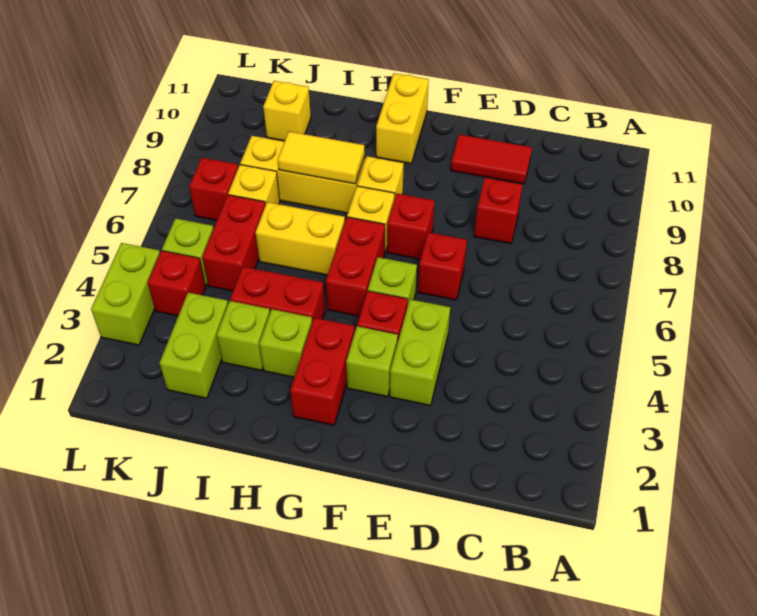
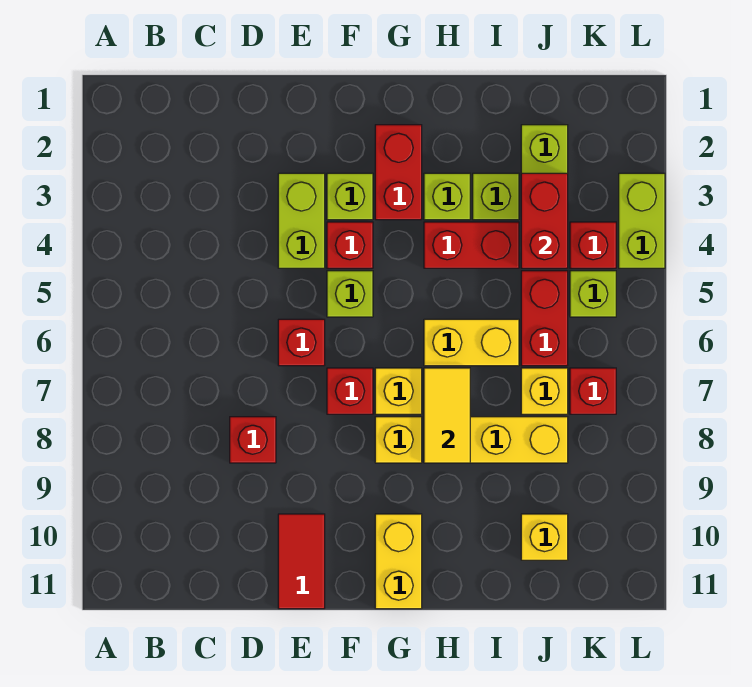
red tile D10:E10 level 1 -> red tile E10:E11 level 1
red brick G5:G6 level 1 -> red brick J3:J4 level 2
yellow tile H8:I8 level 2 -> yellow tile H7:H8 level 2

